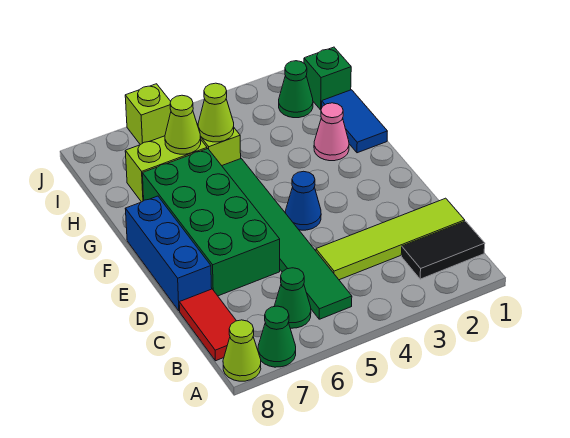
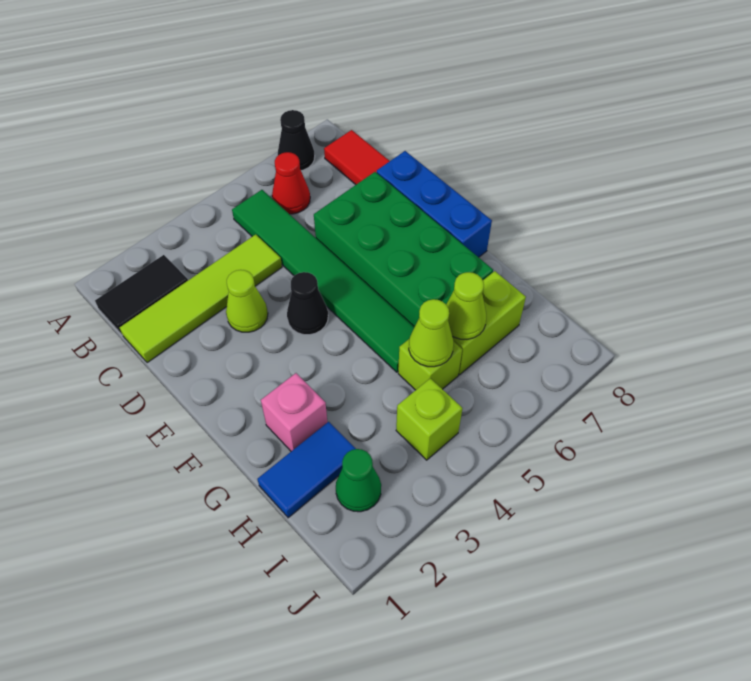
green cone A7 level 1 -> black cone A7 level 1
lime cone A8 level 1 -> lime cone D3 level 1
green cone B6 level 1 -> red cone B6 level 1
blue cone E4 level 1 -> black cone E4 level 1
blue tile G1:H1 level 1 -> blue tile H1:H2 level 1
pink cone G2 level 1 -> pink brick G2 level 1
green brick I1 level 1 -> none
lime brick J6 level 1 -> lime brick I4 level 1

